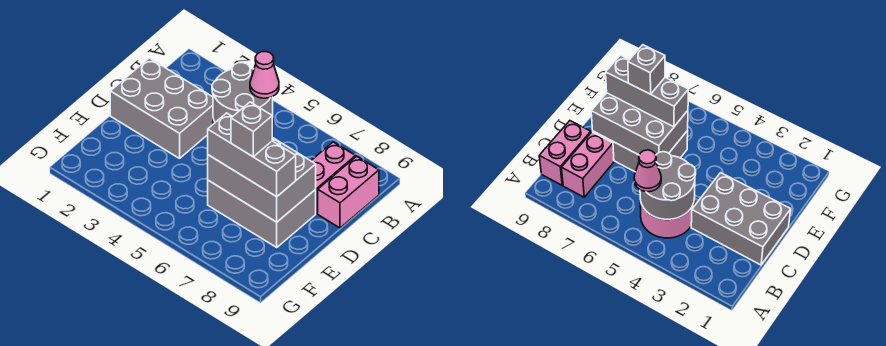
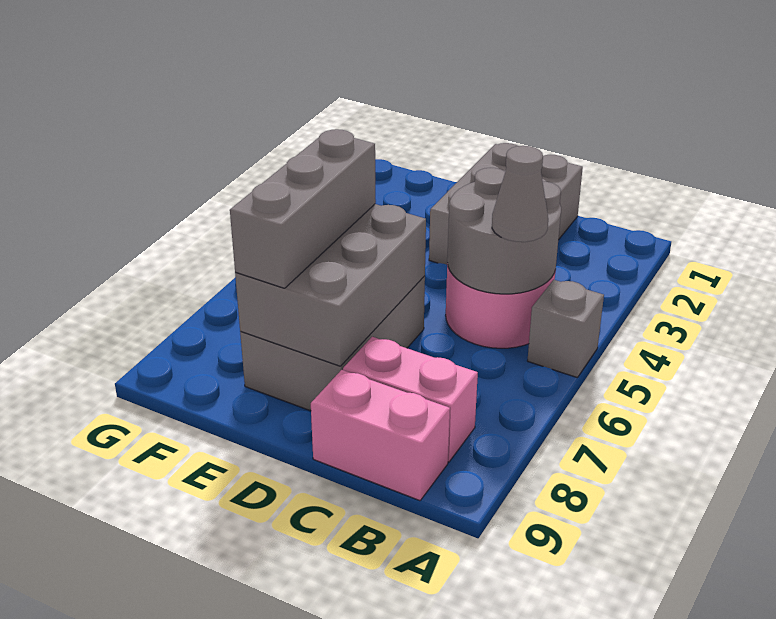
pink cone B5 level 3 -> grey cone B5 level 3
grey brick E7 level 4 -> grey brick A5 level 1

